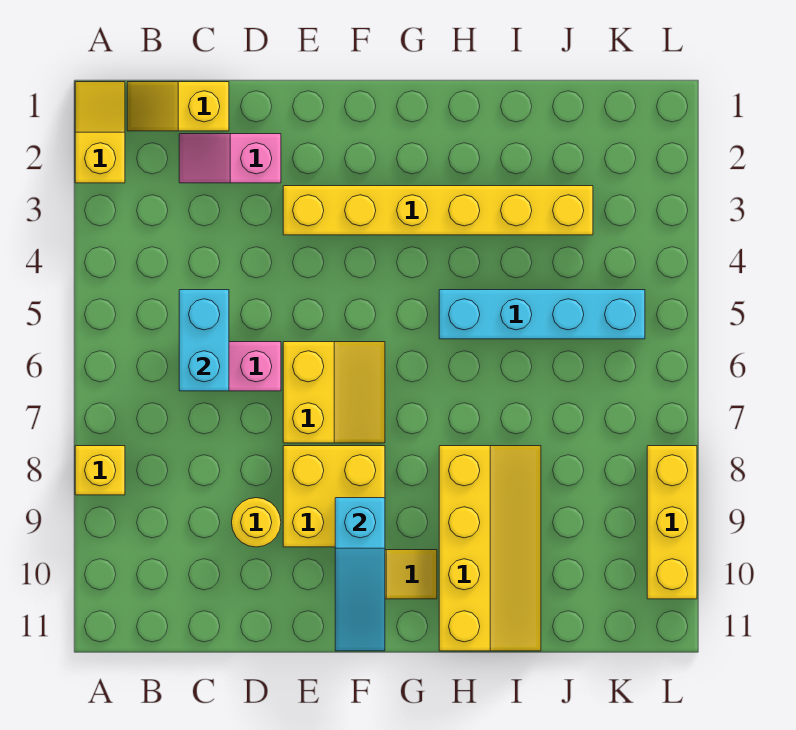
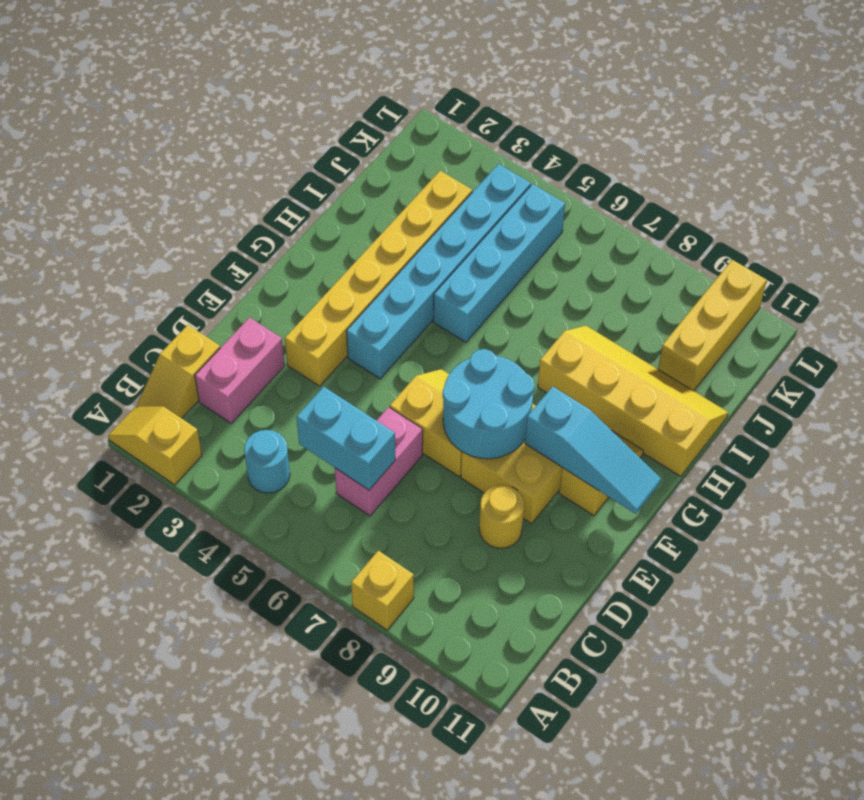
none -> cyan round brick B4 level 1
pink slope C2:D2 level 1 top D -> pink brick C2:D2 level 1
none -> cyan round brick E7:F8 level 2
none -> cyan brick F4:K4 level 1
yellow brick L8:L10 level 1 -> yellow brick J10:L10 level 1

